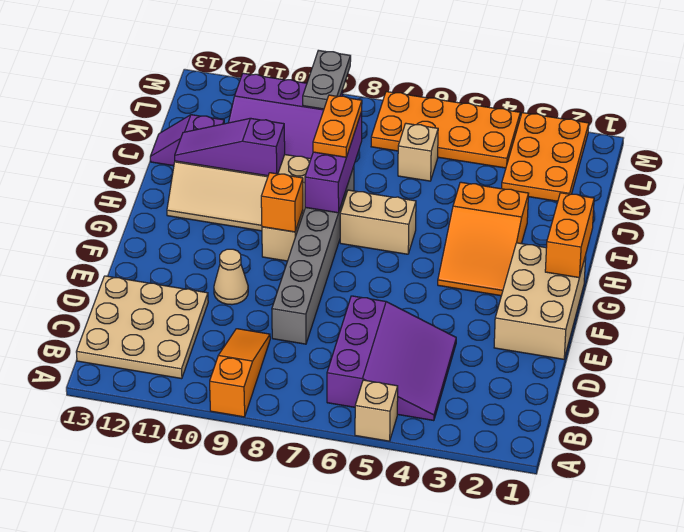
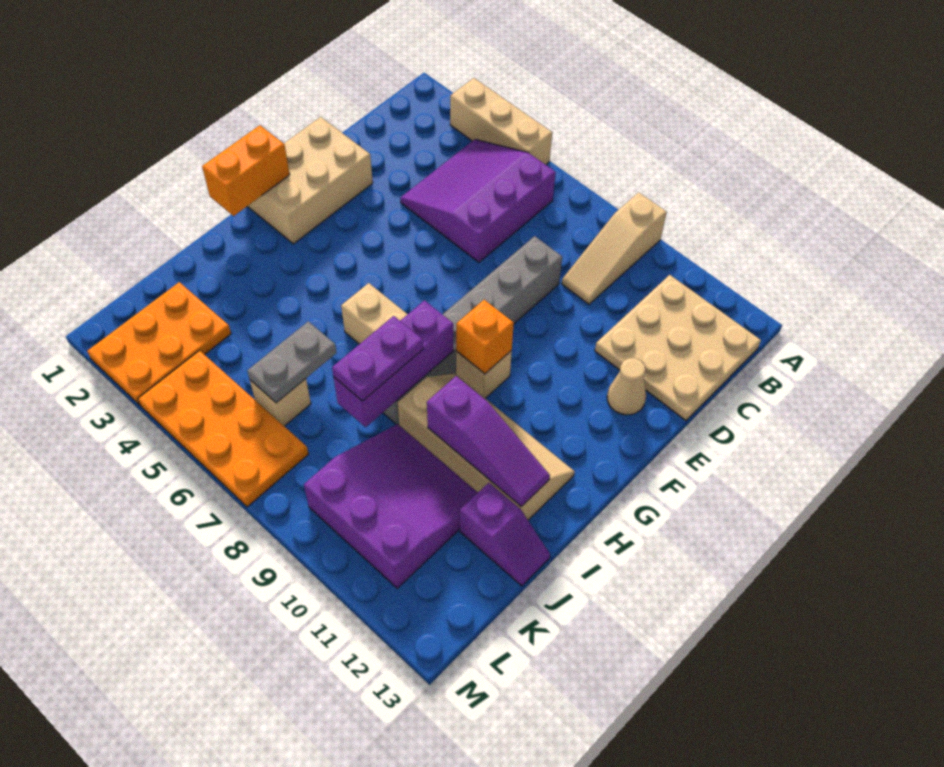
tan brick A5 level 1 -> tan brick A3:A5 level 1
orange slope A9:C9 level 1 top A -> tan slope A9:C9 level 1 top A
tan cone E10 level 1 -> tan cone E12 level 1
orange slope G3:I4 level 1 top I -> none
orange plate I8:J8 level 3 -> purple plate I8:J8 level 3
grey plate L9:M9 level 2 -> grey plate J6:K6 level 2

